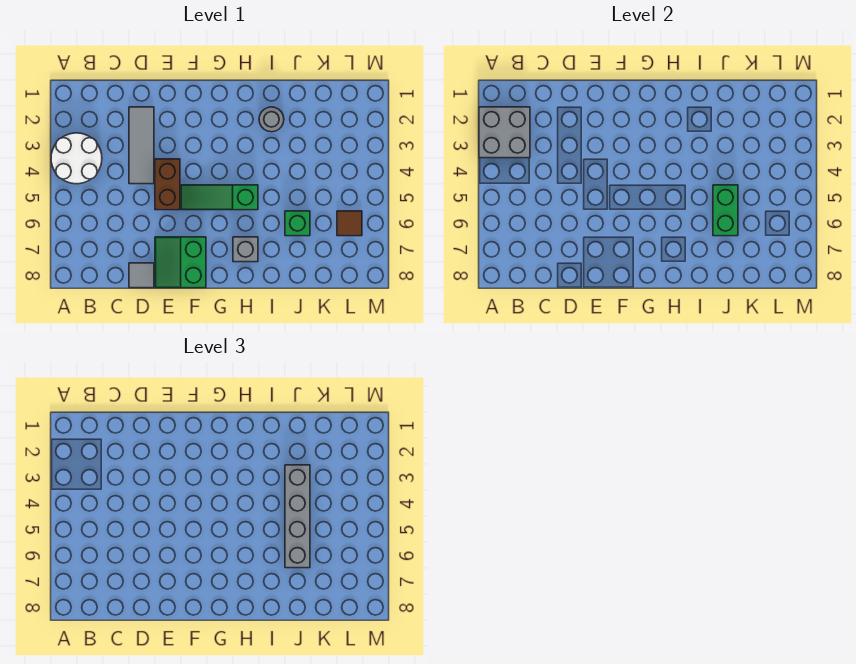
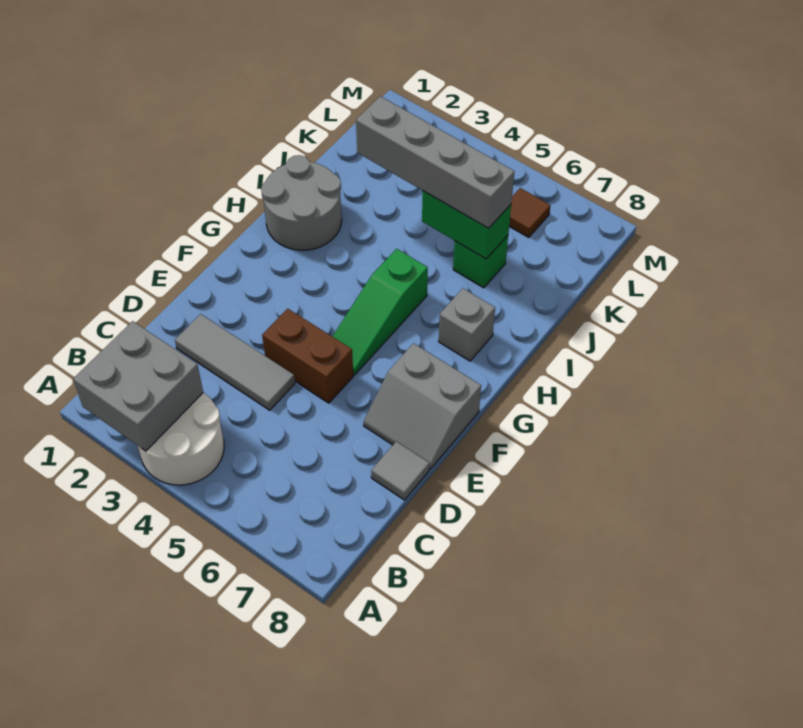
green slope E7:F8 level 1 top F -> grey slope E7:F8 level 1 top F
grey round brick I2 level 1 -> grey round brick H1:I2 level 1

